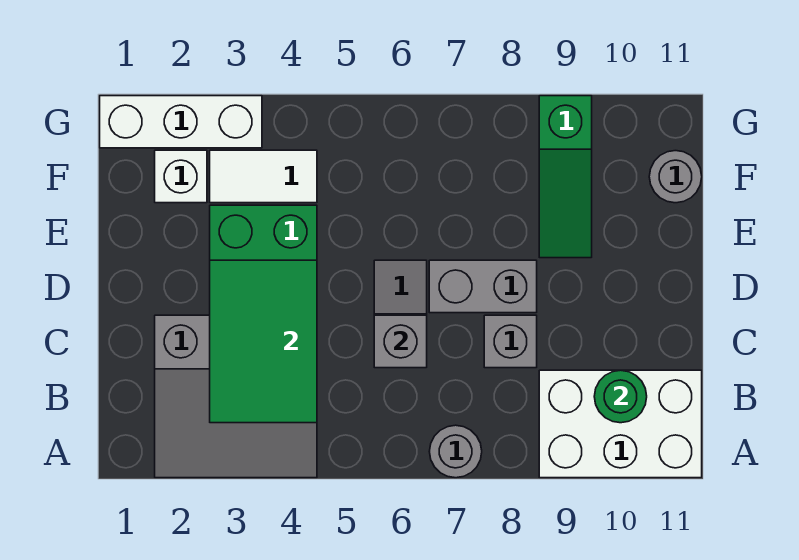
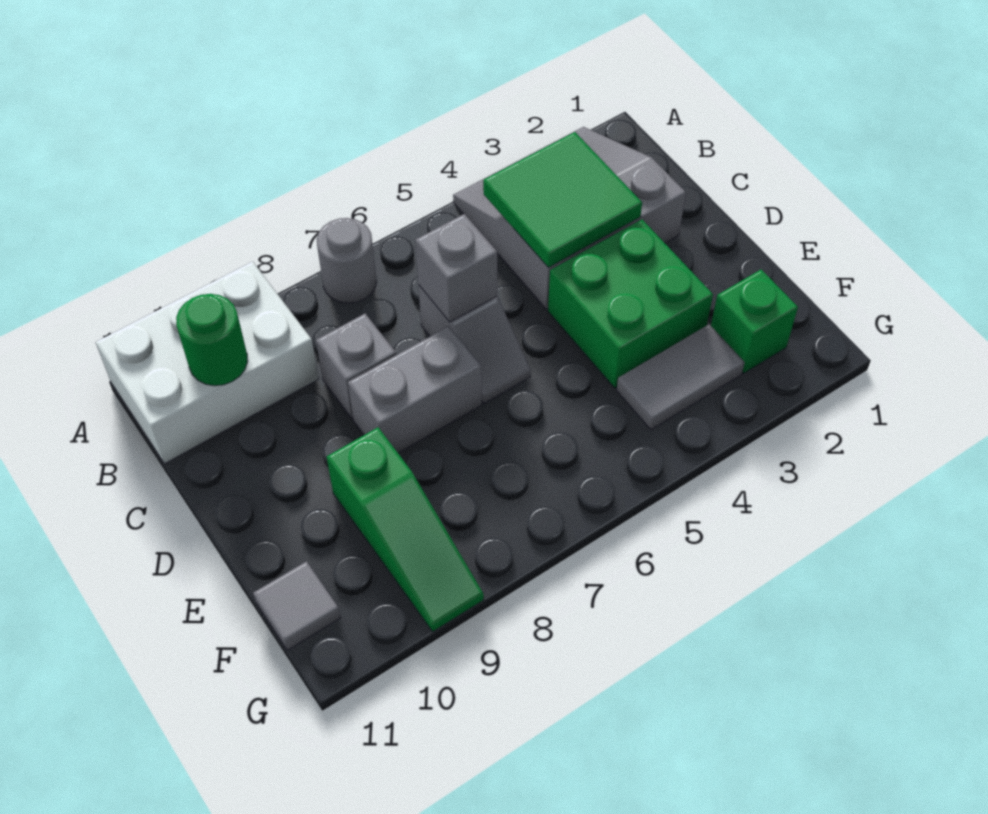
green tile B3:D4 level 2 -> green tile B3:C4 level 2
green slope E9:G9 level 1 top G -> green slope E9:G9 level 1 top E
white brick F2 level 1 -> green brick F2 level 1
white tile F3:F4 level 1 -> grey tile F3:F4 level 1
grey round brick F11 level 1 -> grey tile F11 level 1
white brick G1:G3 level 1 -> none

